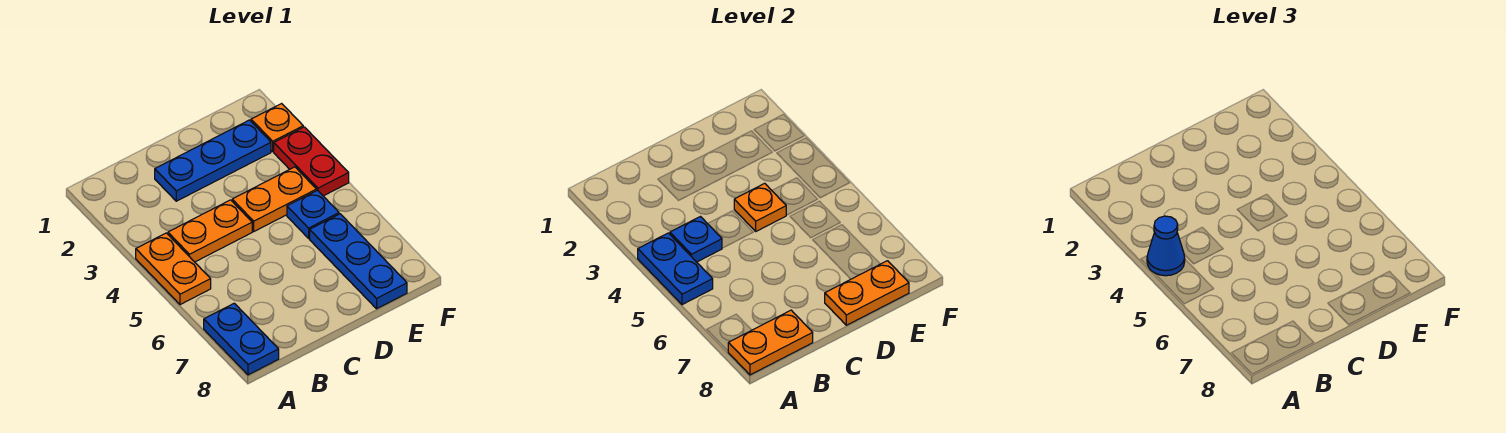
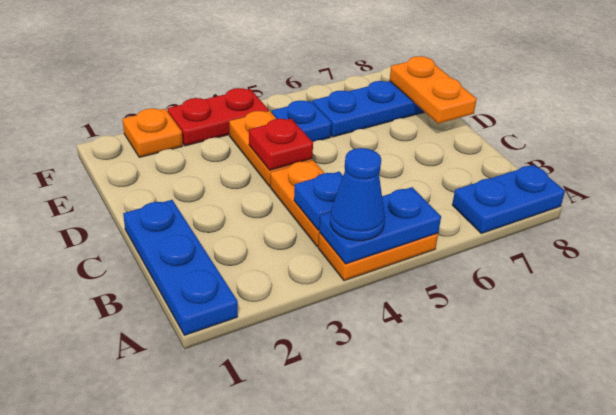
orange plate A8:B8 level 2 -> none
blue plate C2:E2 level 1 -> blue plate A1:C1 level 1
orange plate D4 level 2 -> red plate D4 level 2

